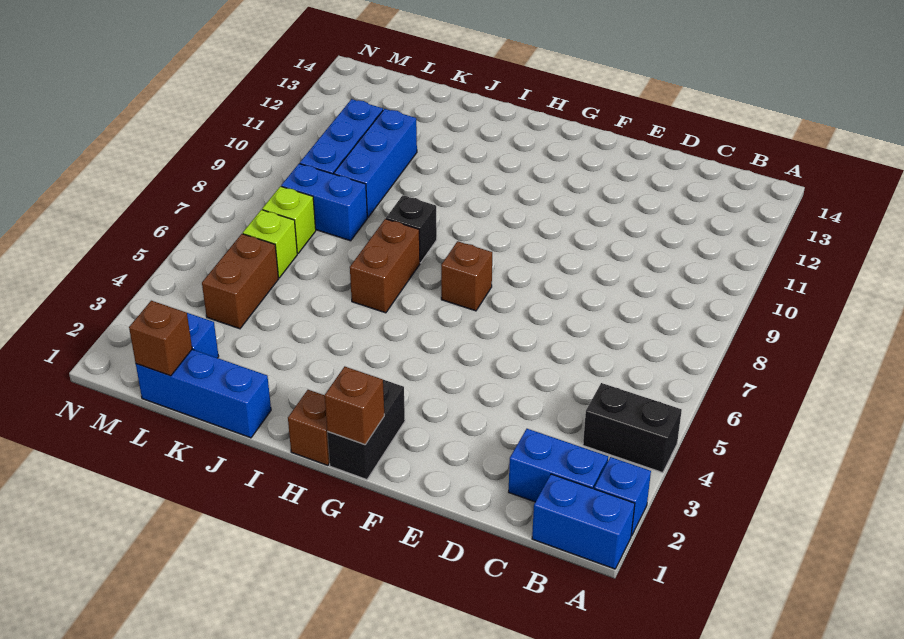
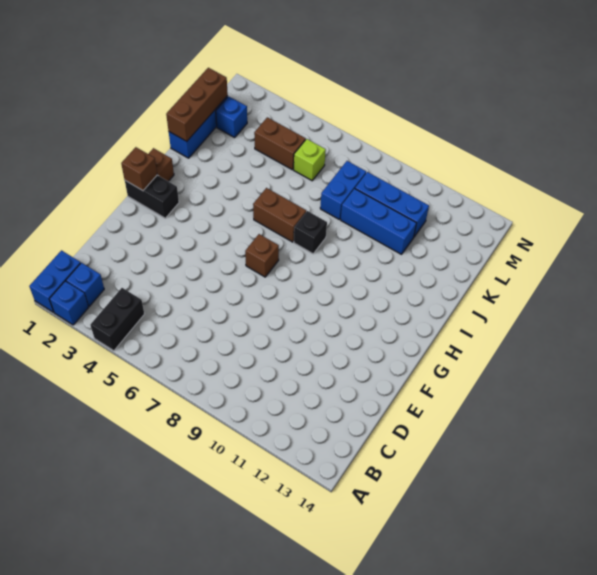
blue brick B2:C2 level 1 -> blue brick B2 level 1
brown brick L1 level 2 -> brown brick J1:L1 level 2
lime brick L7 level 1 -> none

